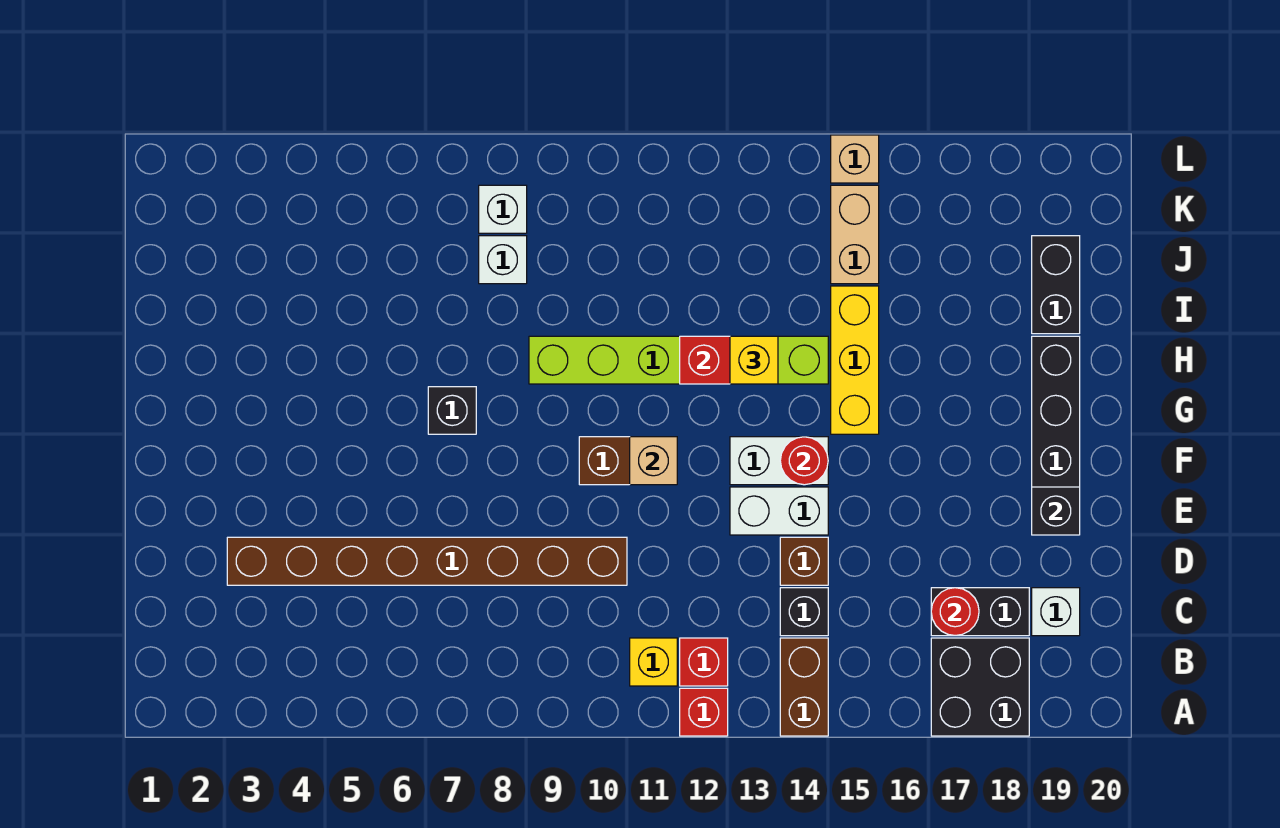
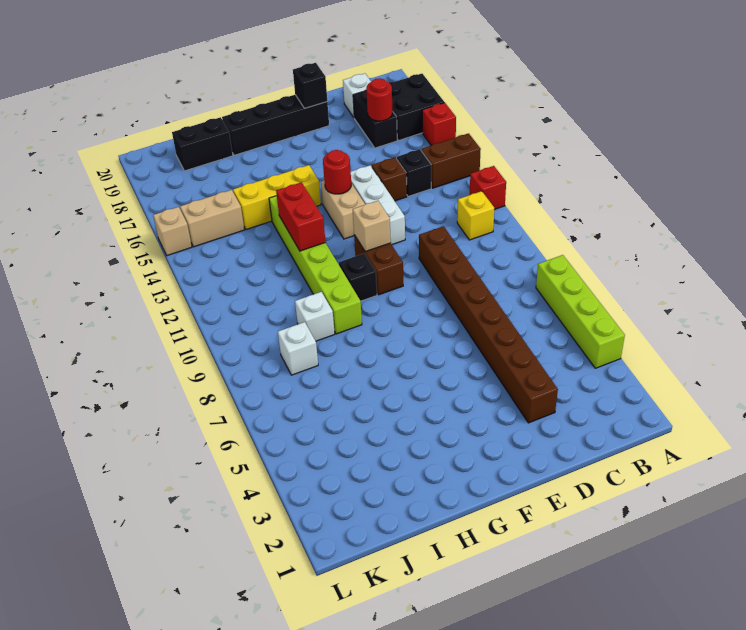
none -> lime brick A4:A7 level 1
red brick B12 level 1 -> red brick A16 level 1
white brick E13:E14 level 1 -> white brick E12:E14 level 1
white brick F13:F14 level 1 -> tan brick F13:F14 level 1
black brick G7 level 1 -> black brick G10 level 1
yellow brick H13 level 3 -> none
white brick K8 level 1 -> white brick I9 level 1

